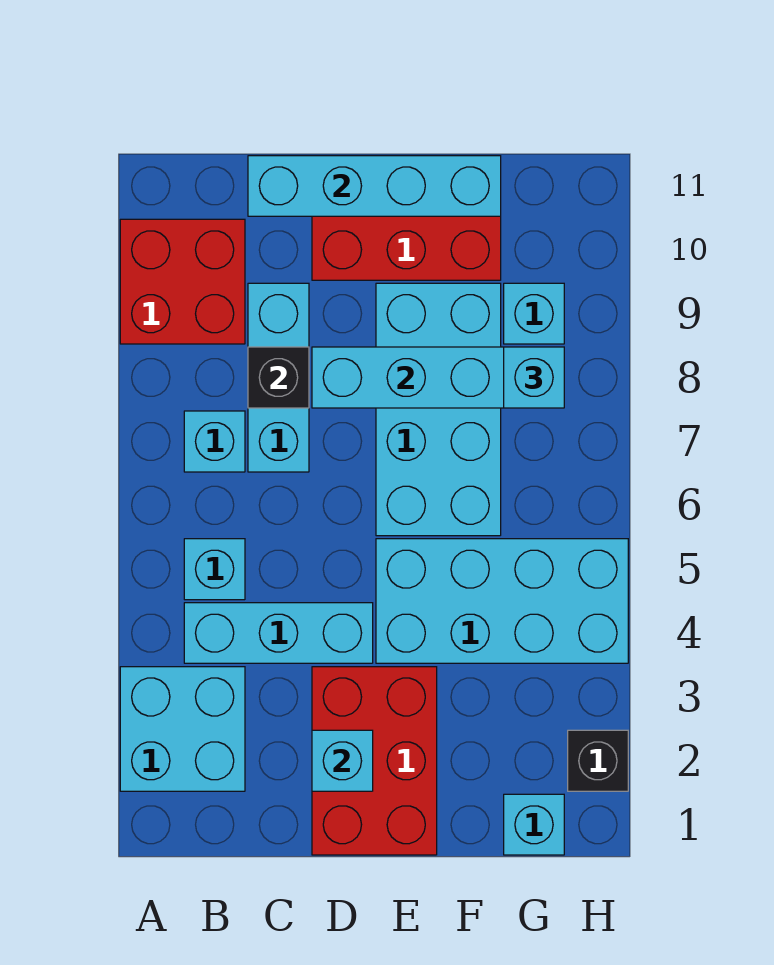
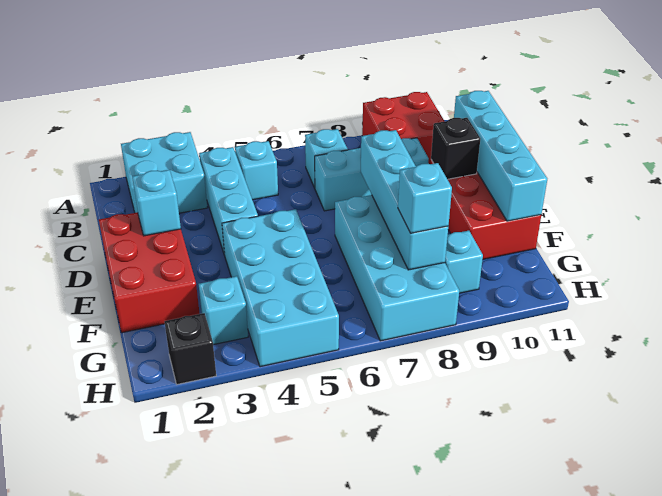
black brick C8 level 2 -> black brick D10 level 2
red brick D1:E3 level 1 -> red brick D1:F2 level 1
cyan brick E6:F9 level 1 -> cyan brick E7:H8 level 1
cyan brick G1 level 1 -> cyan brick G3 level 1

